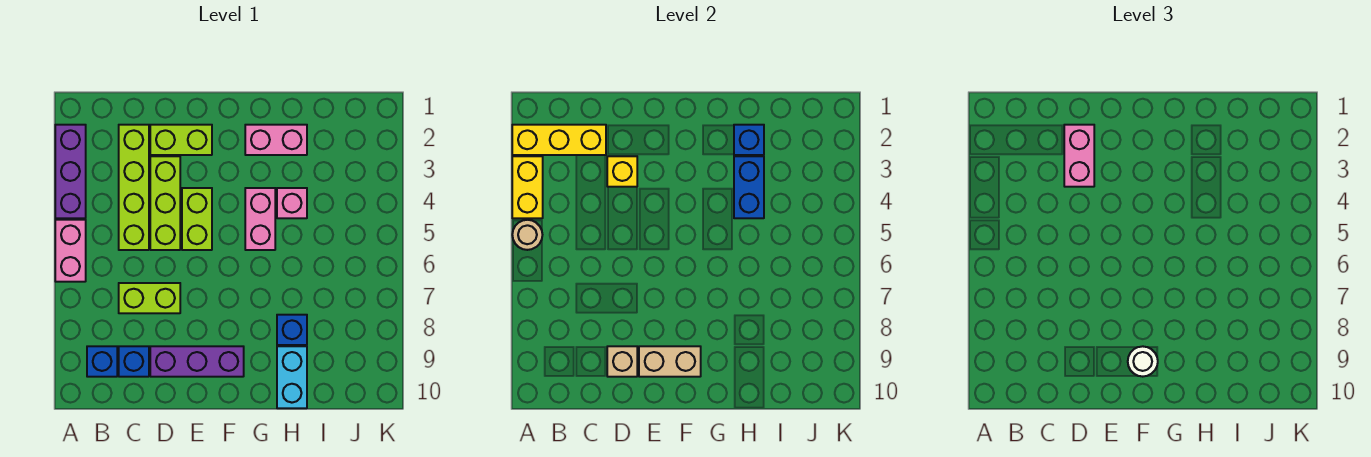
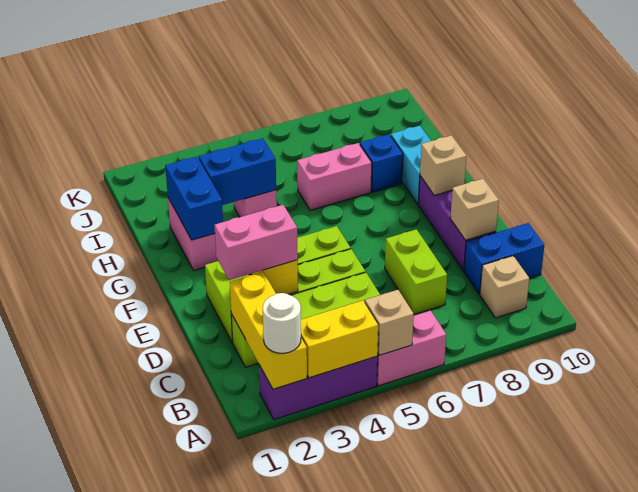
tan round brick A5 level 2 -> tan brick A5 level 2
blue brick B9 level 1 -> tan brick B9 level 1
blue brick C9 level 1 -> blue brick C9:C10 level 1
tan brick E9:F9 level 2 -> tan brick F9 level 2
white round brick F9 level 3 -> white round brick A2 level 3
pink brick G4:G5 level 1 -> pink brick H6:H7 level 1
blue brick H2 level 2 -> blue brick G2:H2 level 2
cyan brick H9:H10 level 1 -> cyan brick G9:H9 level 1

